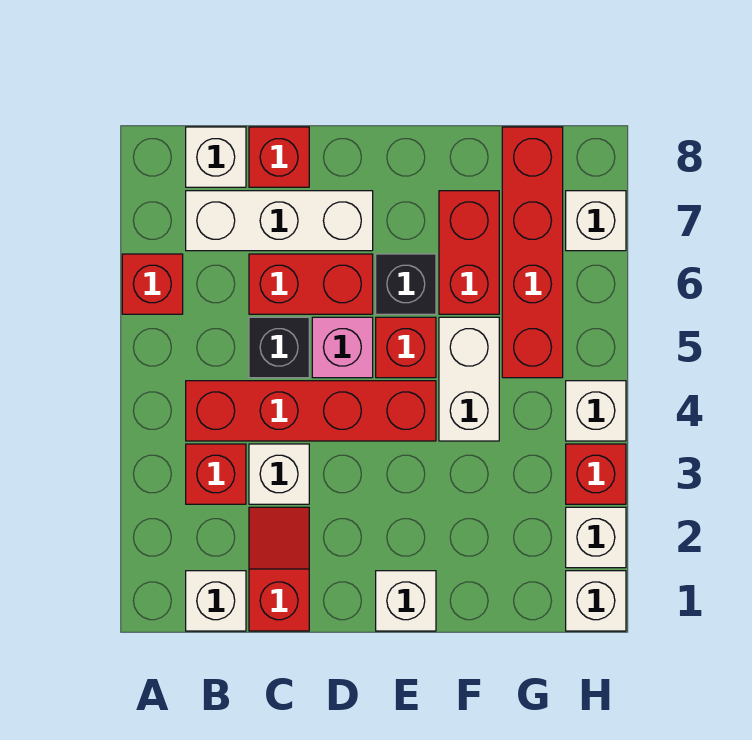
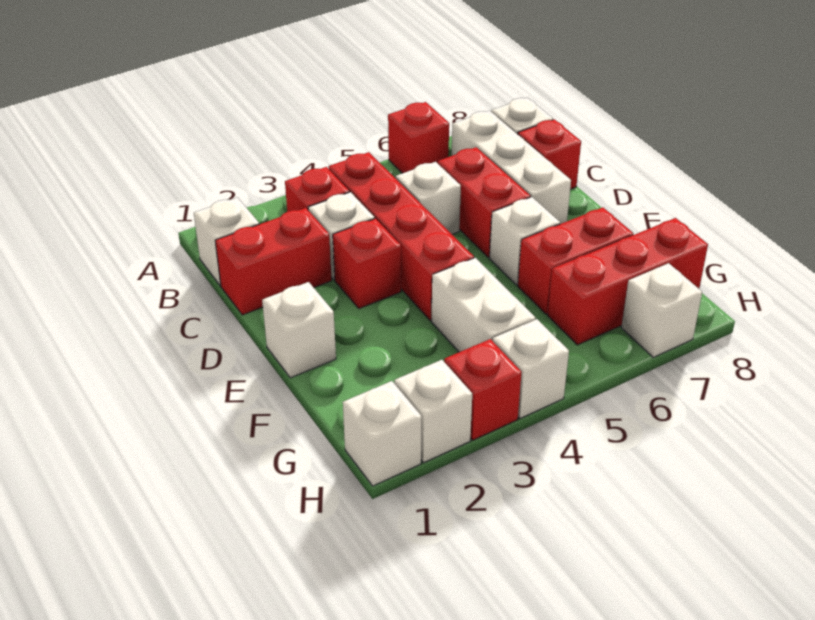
red slope C1:C2 level 1 top 1 -> red brick C1:C2 level 1
black brick C5 level 1 -> white brick C5 level 1
pink brick D5 level 1 -> none
red brick E5 level 1 -> red brick D3 level 1
black brick E6 level 1 -> white brick E6 level 1
white brick F4:F5 level 1 -> white brick F4:G4 level 1
red brick G5:G8 level 1 -> red brick G6:G8 level 1

